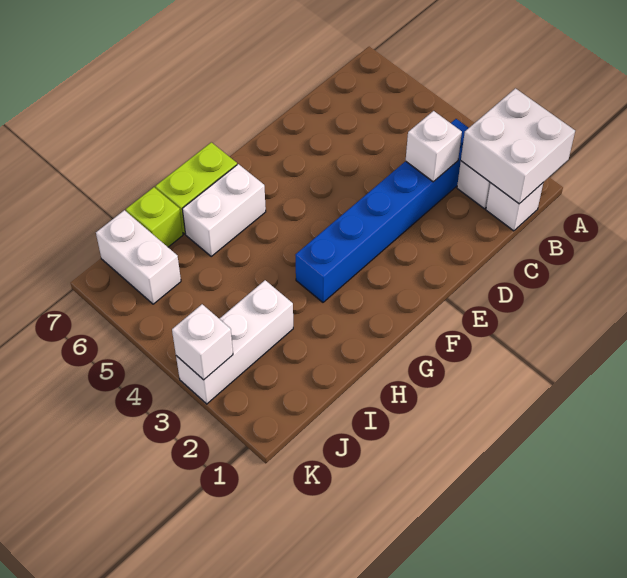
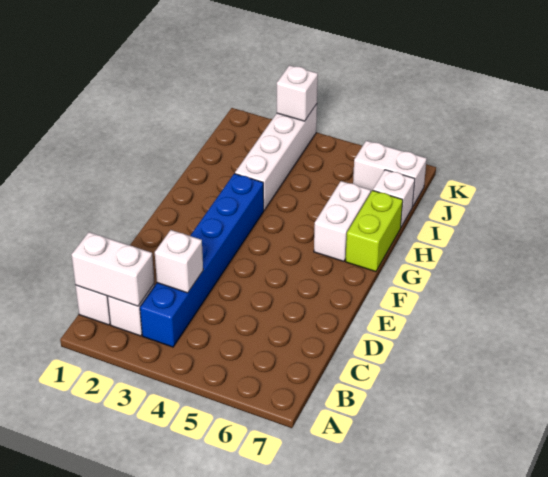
white brick A1:B2 level 2 -> white brick B1:B2 level 2
white brick I3:K3 level 1 -> white brick H3:K3 level 1
lime brick I7 level 1 -> white brick I7 level 1

